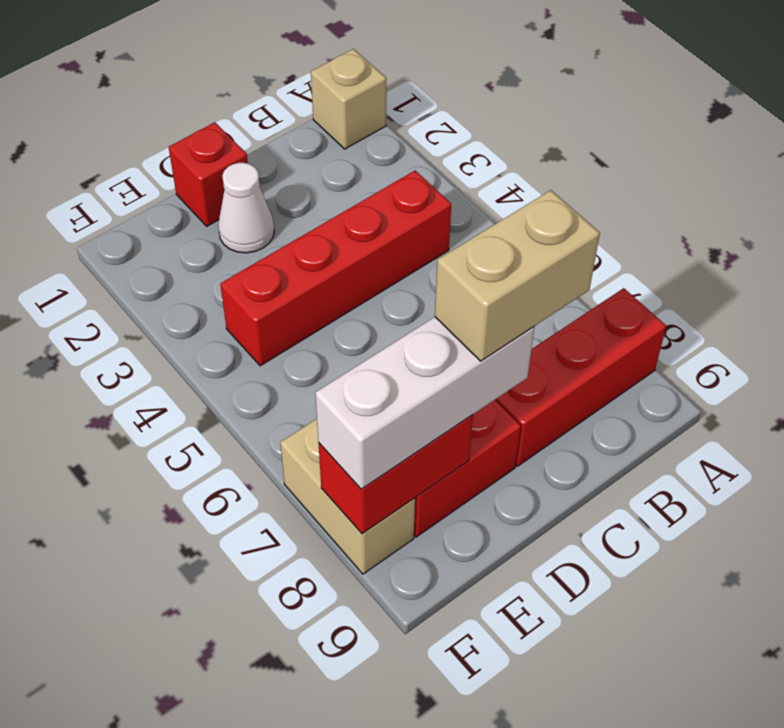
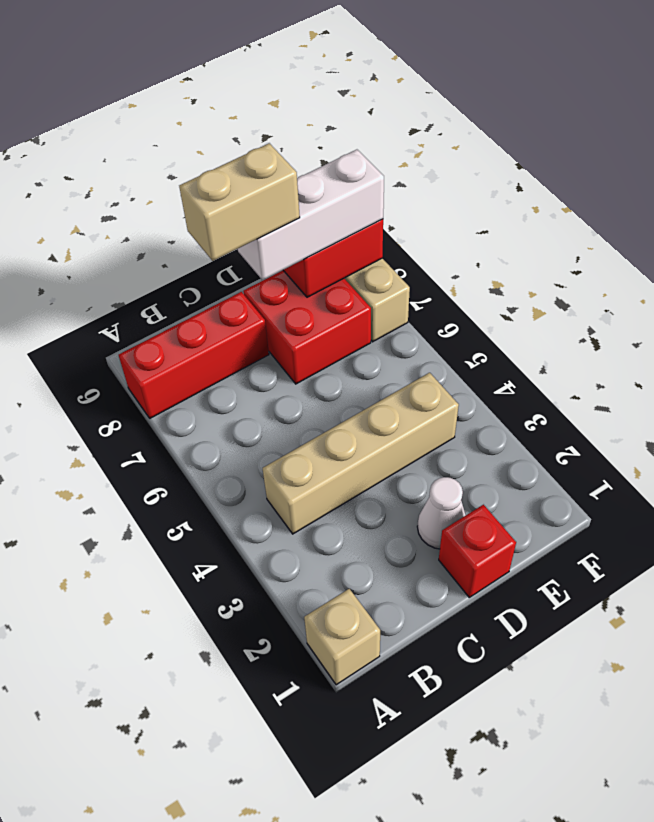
red brick B4:E4 level 1 -> tan brick B4:E4 level 1

